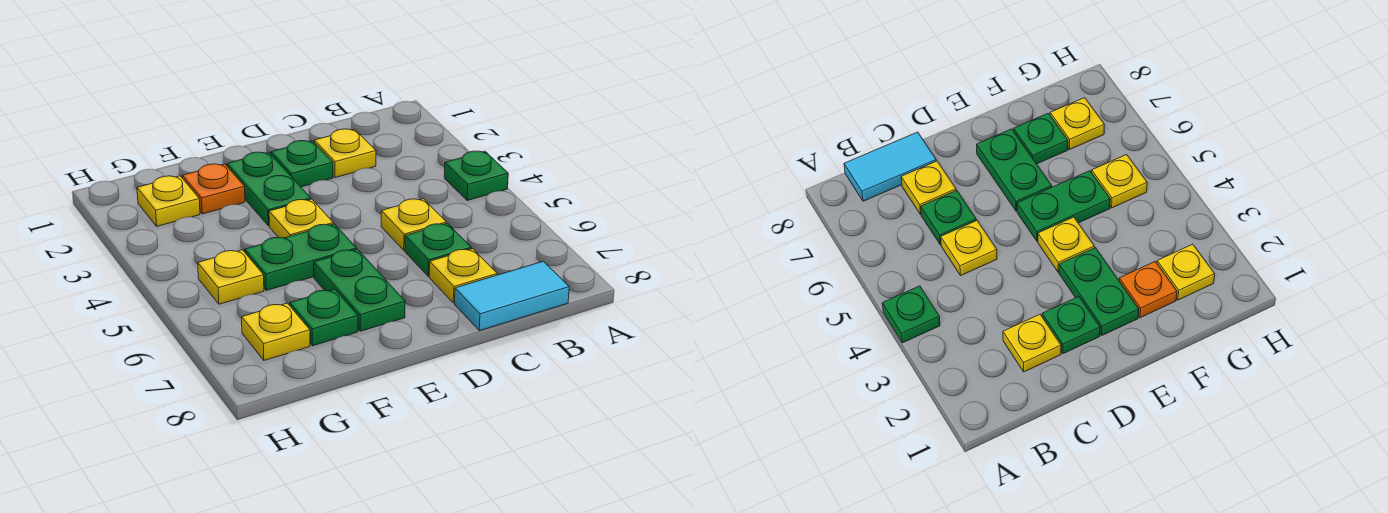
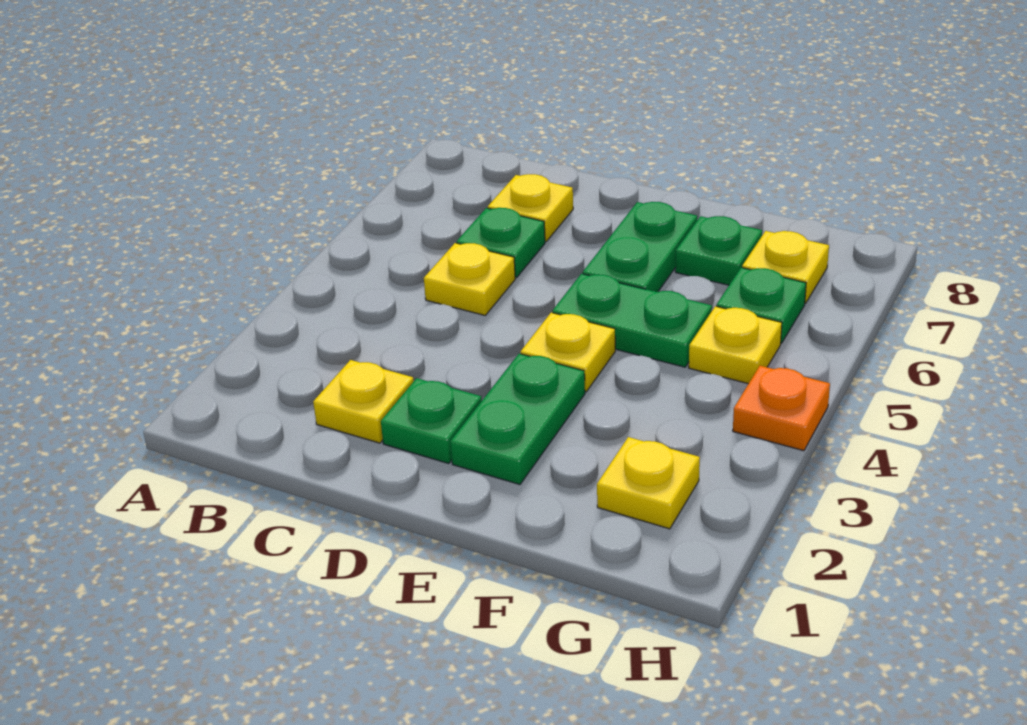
green plate A4 level 1 -> green plate G6 level 1
cyan tile B8:C8 level 1 -> none
orange plate F2 level 1 -> orange plate H4 level 1

